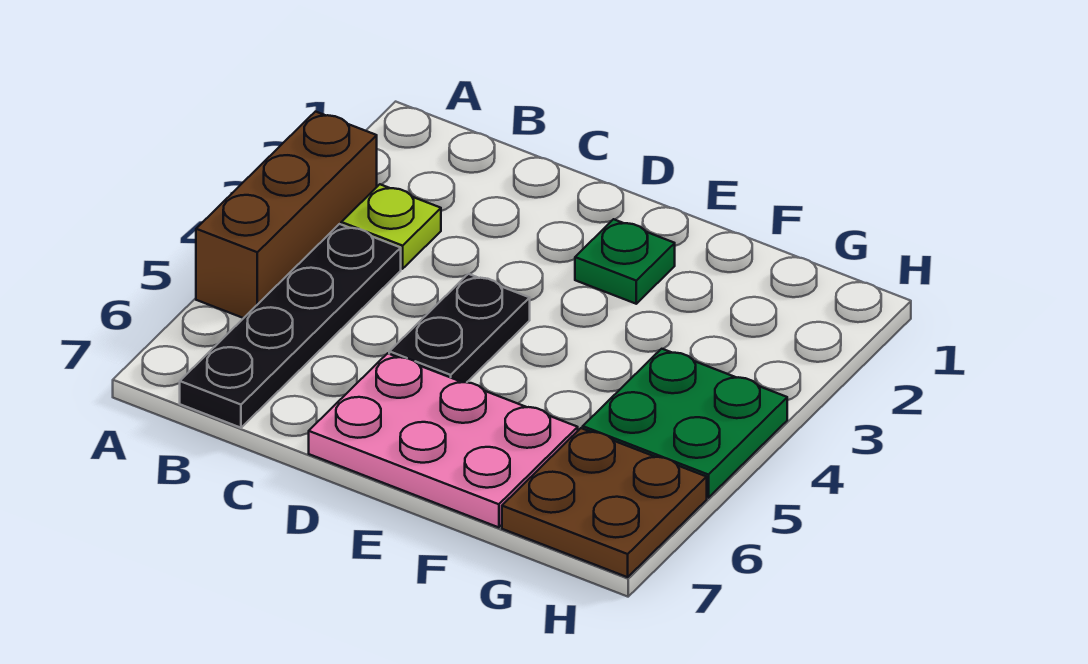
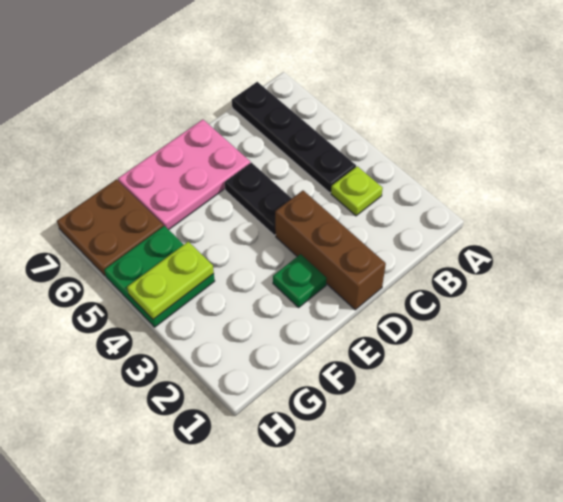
brown brick A3:A5 level 1 -> brown brick D1:D3 level 1
none -> lime plate G4:H4 level 2

